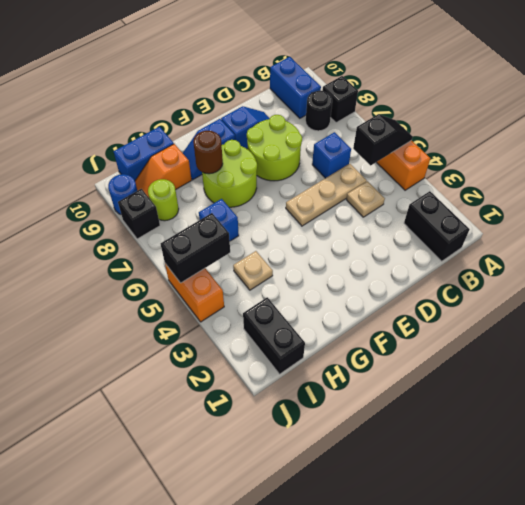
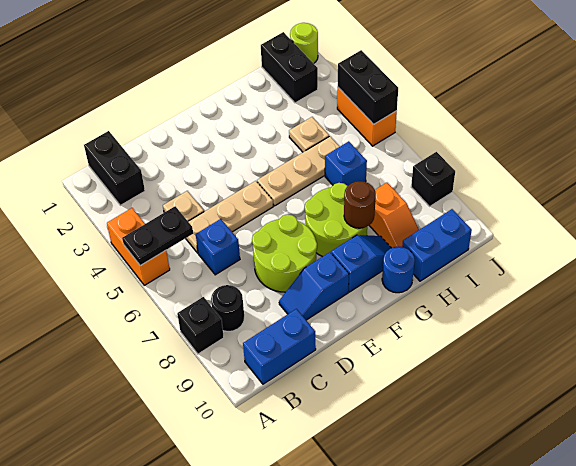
black slope A5:B5 level 2 top B -> black plate A5:B5 level 2
blue brick B9:B10 level 1 -> blue brick B10:C10 level 1
none -> tan plate F5:H5 level 1
orange slope H9:I9 level 1 top H -> orange slope H8:H9 level 1 top 8
black brick I5:J5 level 2 -> black brick J4:J5 level 2
lime round brick I8 level 1 -> lime round brick J1 level 1
blue round brick J9 level 1 -> blue round brick G10 level 1

